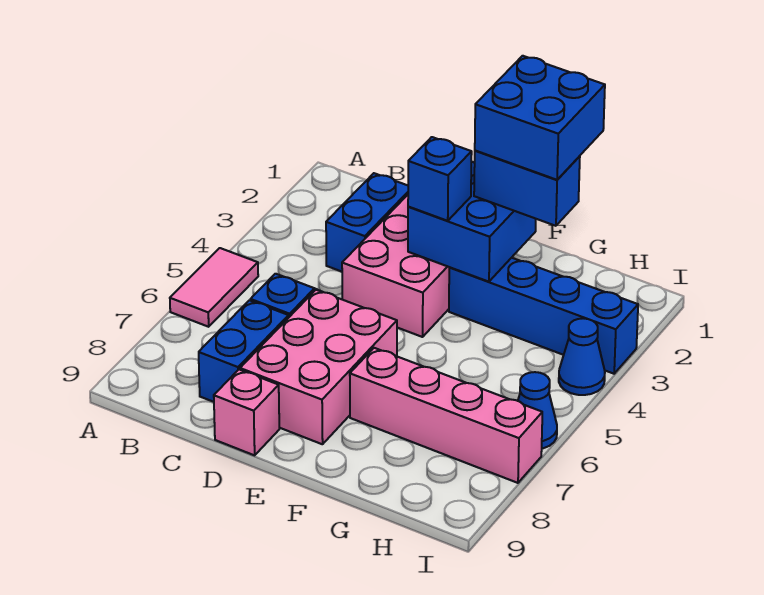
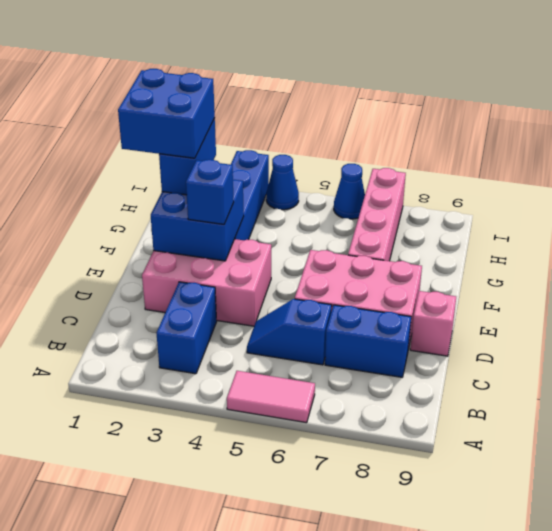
blue brick C2:C3 level 1 -> blue brick B3:C3 level 1

